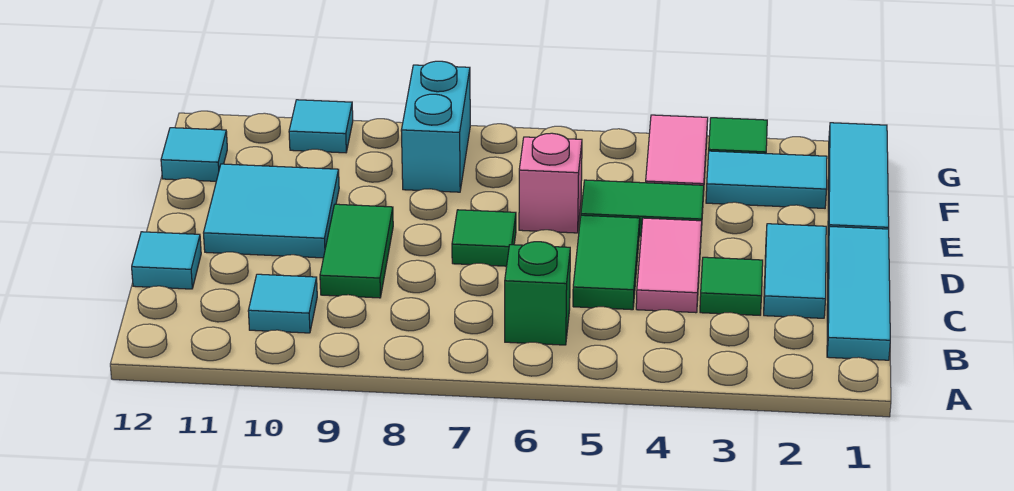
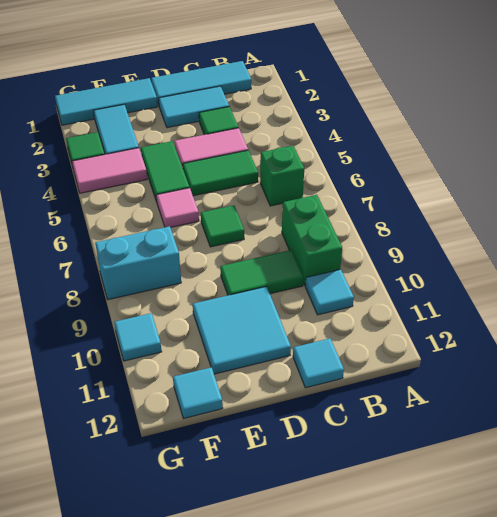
none -> green brick B8:B9 level 1
pink brick E6 level 1 -> pink tile E6 level 1

